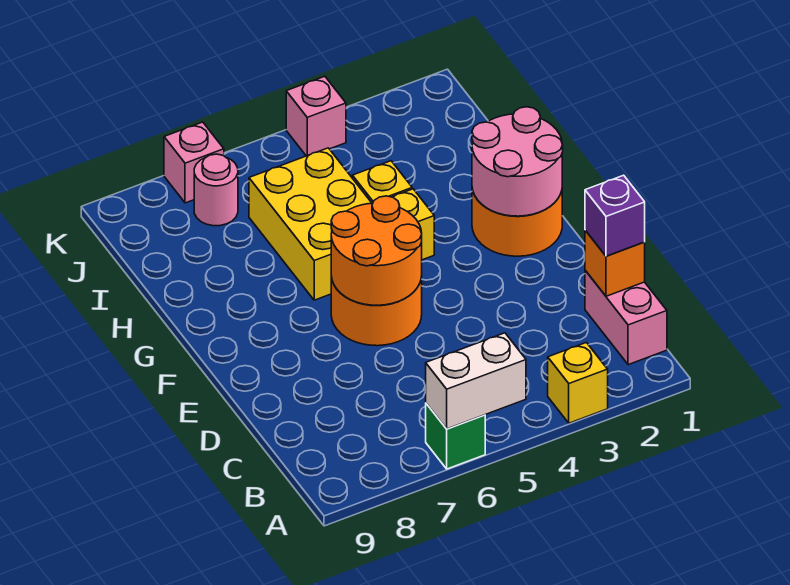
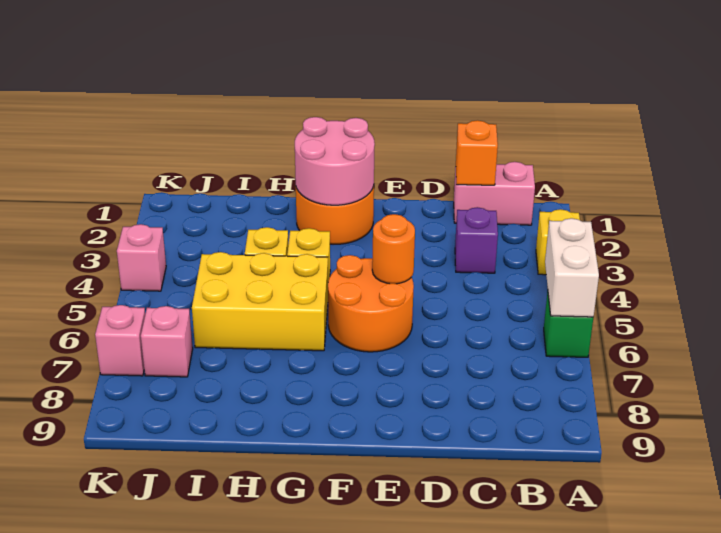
purple brick C1 level 3 -> purple brick C3 level 1
orange round brick E5:F6 level 2 -> orange round brick E5 level 2
pink round brick J7 level 1 -> pink brick J7 level 1

